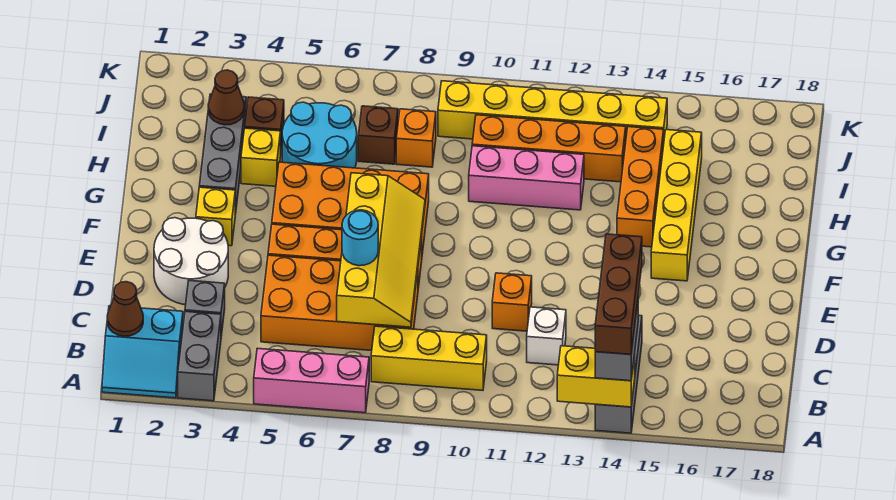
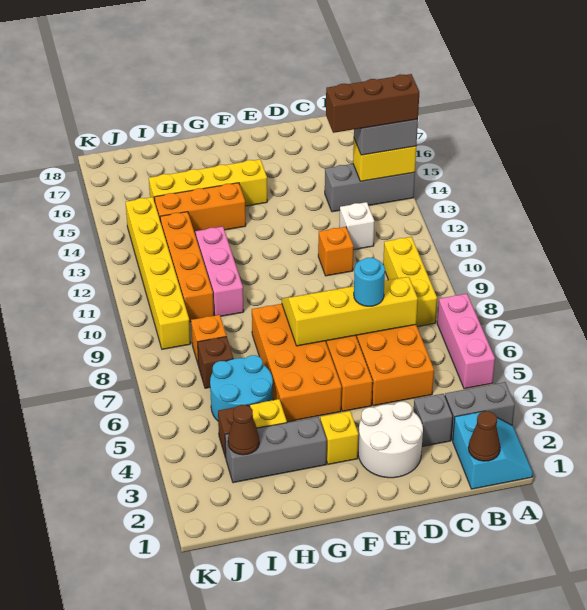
yellow brick A13:A14 level 2 -> yellow brick A14:B14 level 2

